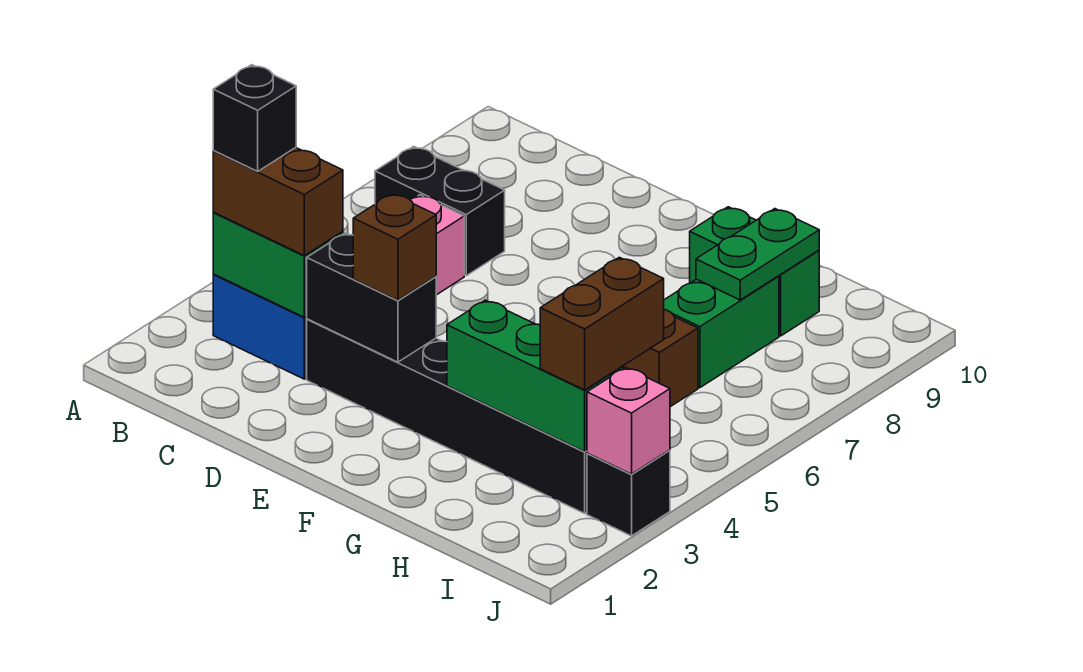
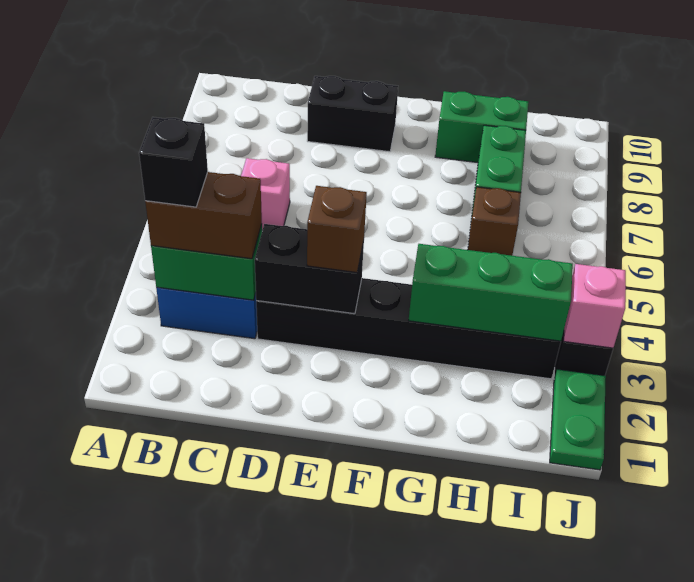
black brick B7:C7 level 1 -> black brick D9:E9 level 1
green plate H8:H9 level 2 -> green plate J1:J2 level 1
brown brick I3:I4 level 3 -> none

